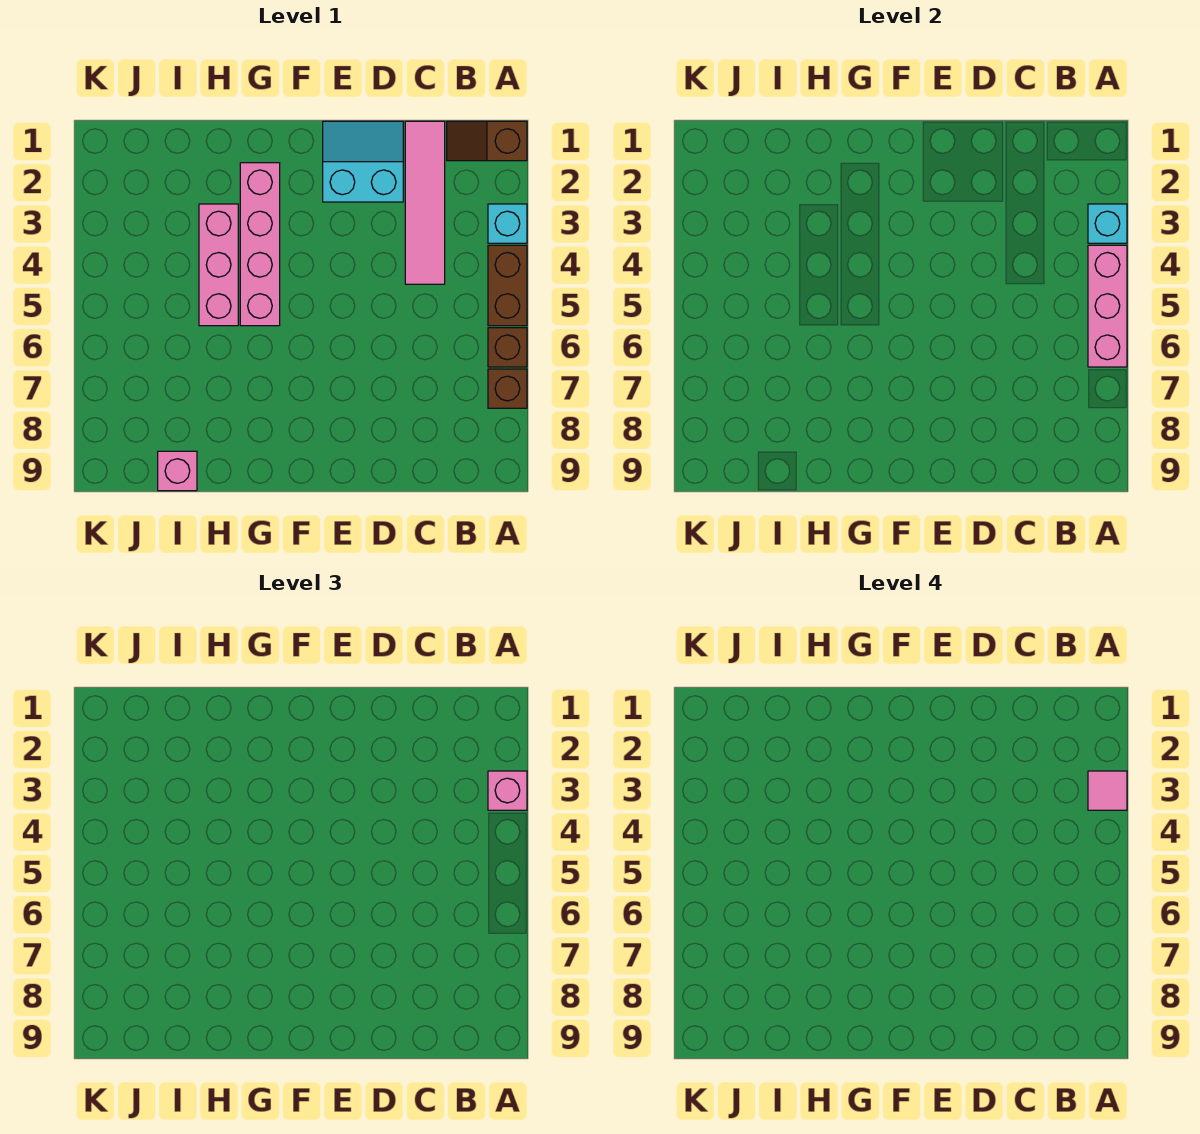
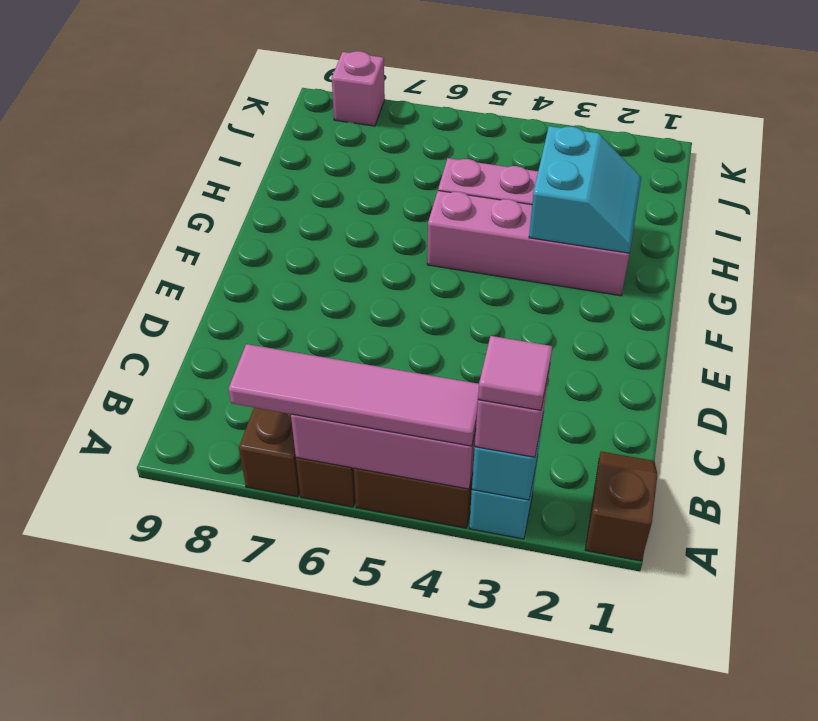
pink tile C1:C4 level 1 -> pink tile A4:A7 level 3
cyan slope D1:E2 level 1 top 2 -> cyan slope G2:H3 level 2 top 3
pink brick I9 level 1 -> pink brick K8 level 1

